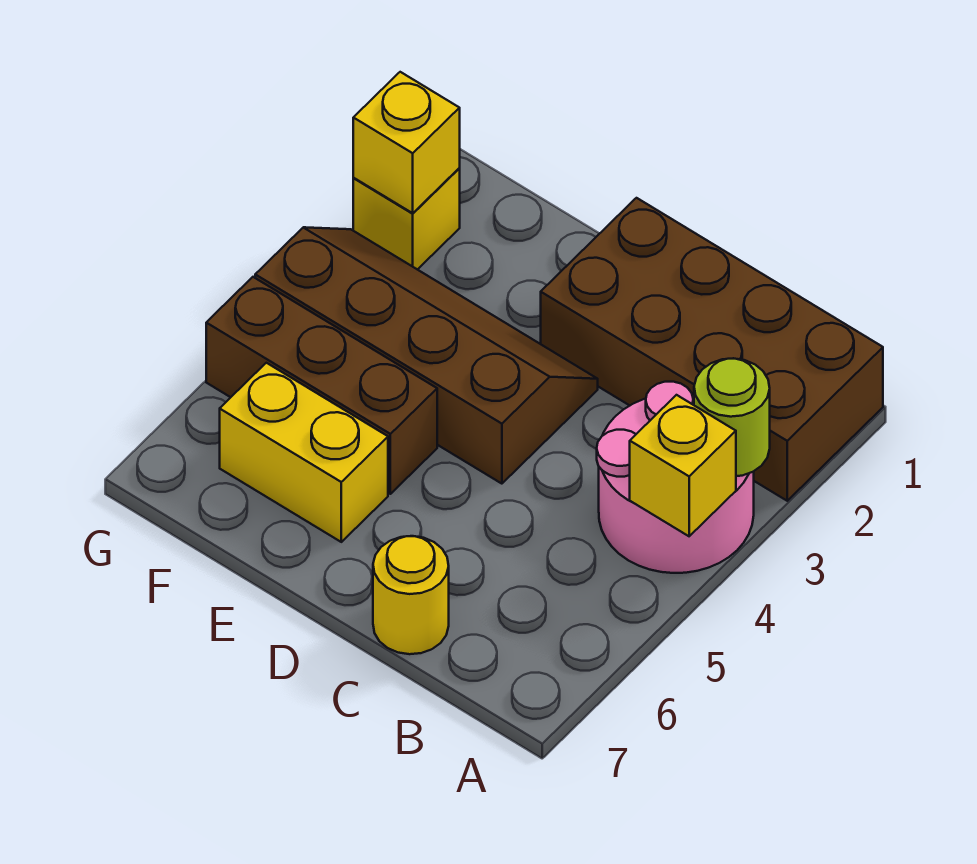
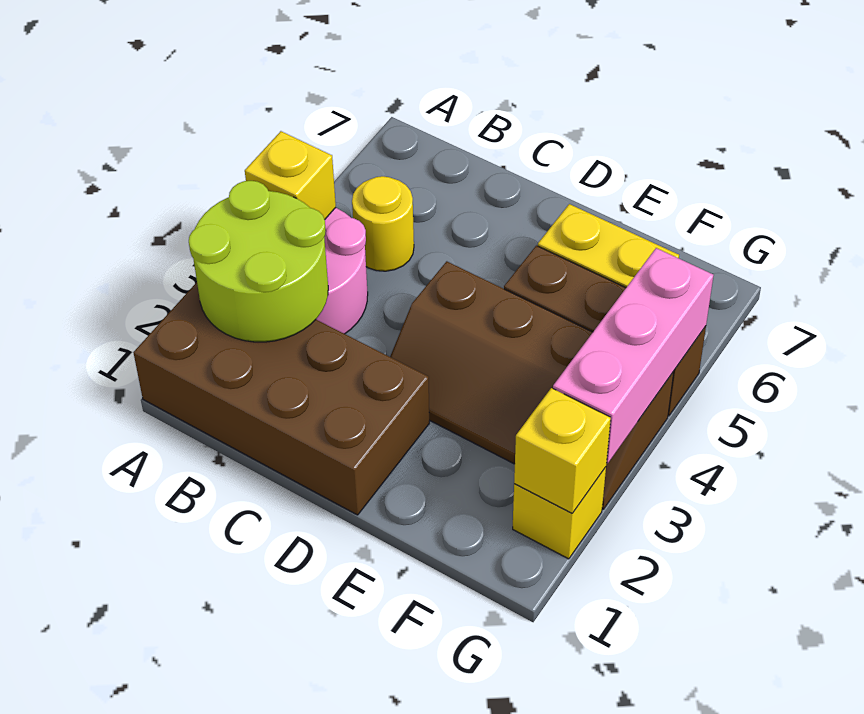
lime round brick A3 level 2 -> lime round brick A2:B3 level 2
yellow round brick C7 level 1 -> yellow round brick B5 level 1
none -> pink brick G3:G5 level 2

